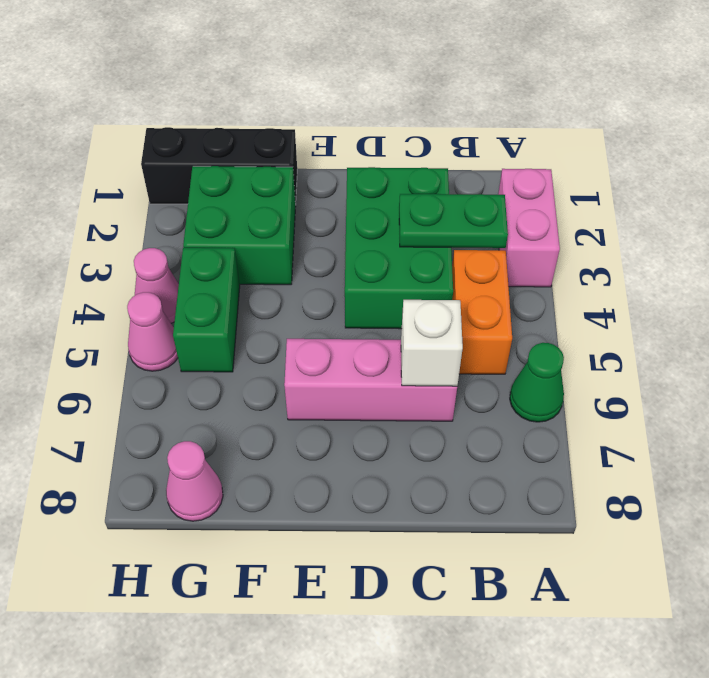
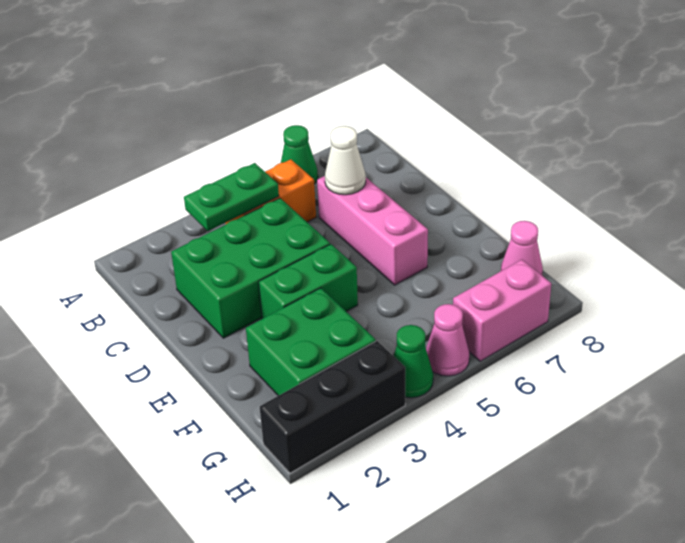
pink brick A2:A3 level 1 -> pink brick H6:H7 level 1
green plate B3:C3 level 2 -> green plate B3:B4 level 2
white brick C6 level 2 -> white cone C6 level 2
black brick F1:H1 level 1 -> black brick H1:H3 level 1
green brick G4:G5 level 1 -> green brick E3:E4 level 1
pink cone H4 level 1 -> green cone H4 level 1

